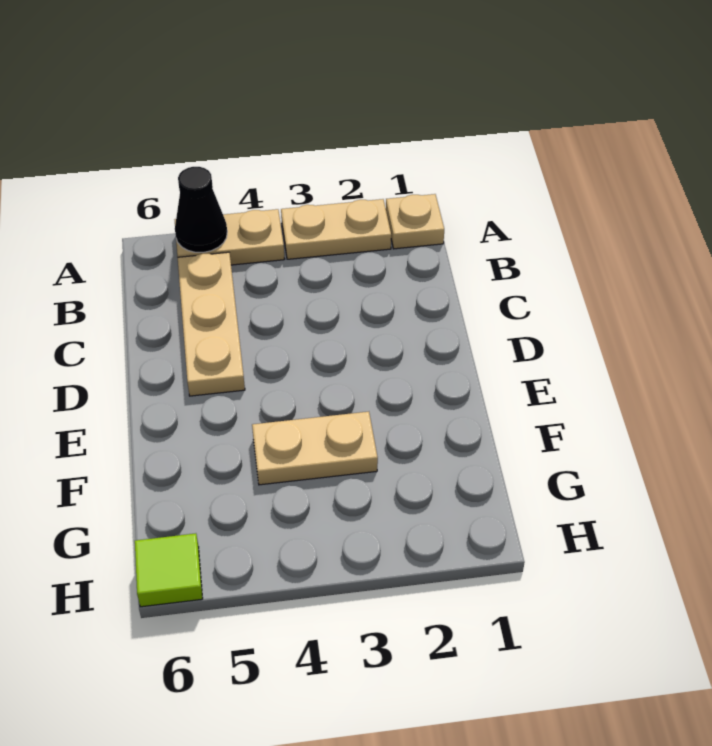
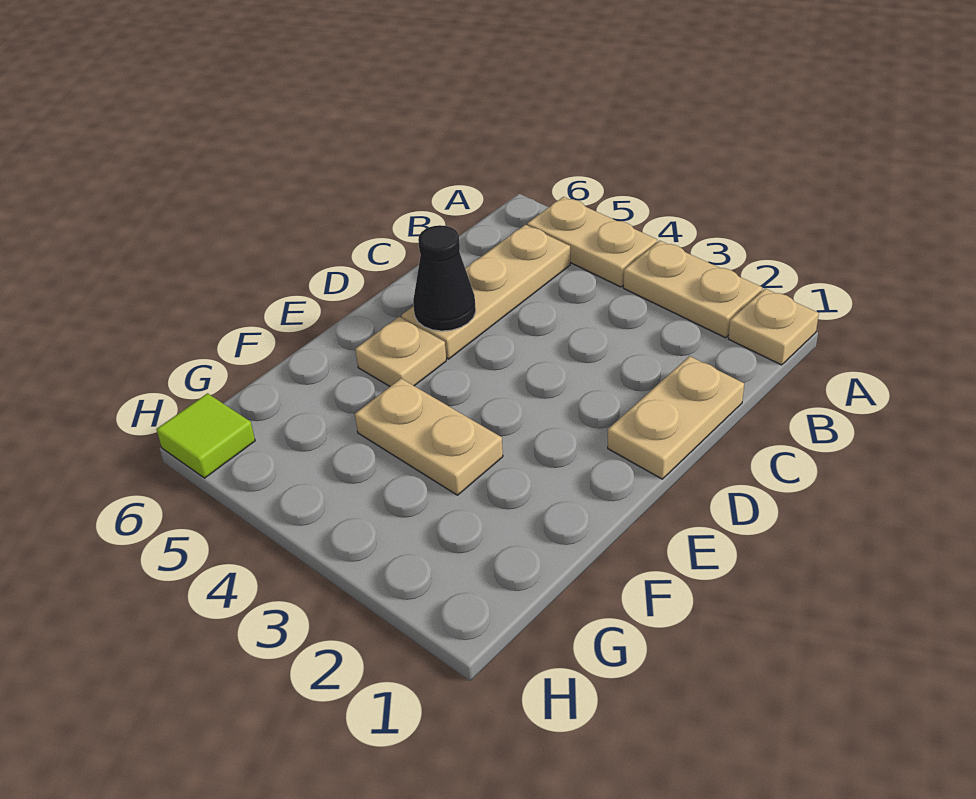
black cone A5 level 2 -> black cone D5 level 2
none -> tan plate C1:D1 level 1
none -> tan plate E5 level 1

